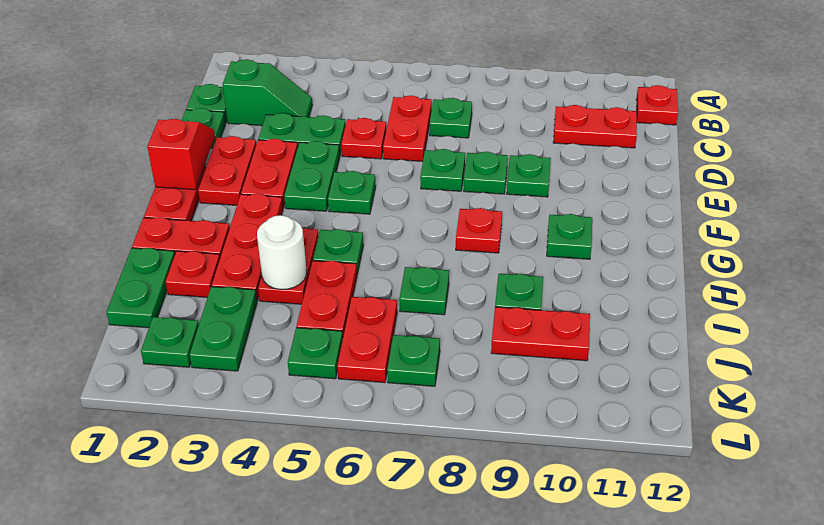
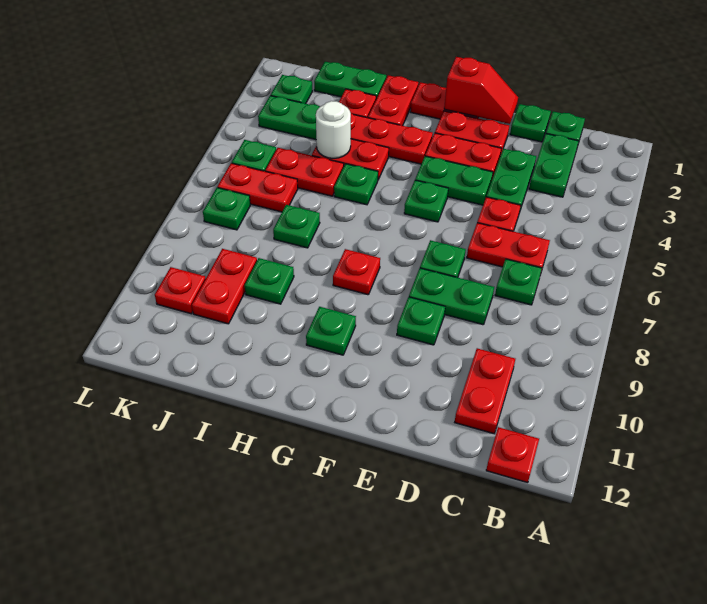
green slope C2:C3 level 1 top 2 -> green plate C2:C3 level 1
green plate E8 level 1 -> green plate D8:E8 level 1
none -> red plate K10 level 1

